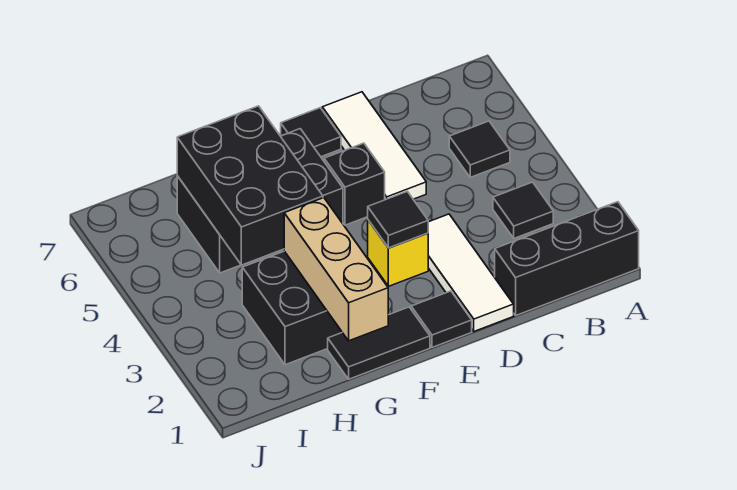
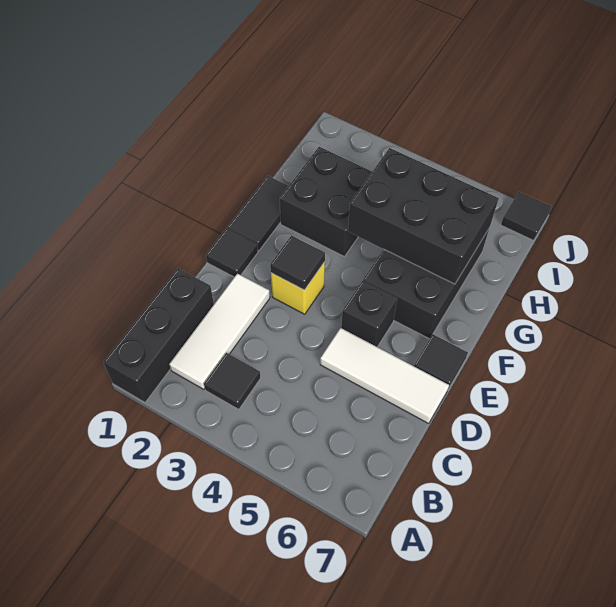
black tile B5 level 1 -> black tile J7 level 1
white tile D1:D3 level 1 -> white tile B2:D2 level 1
tan brick G1:G3 level 2 -> none

